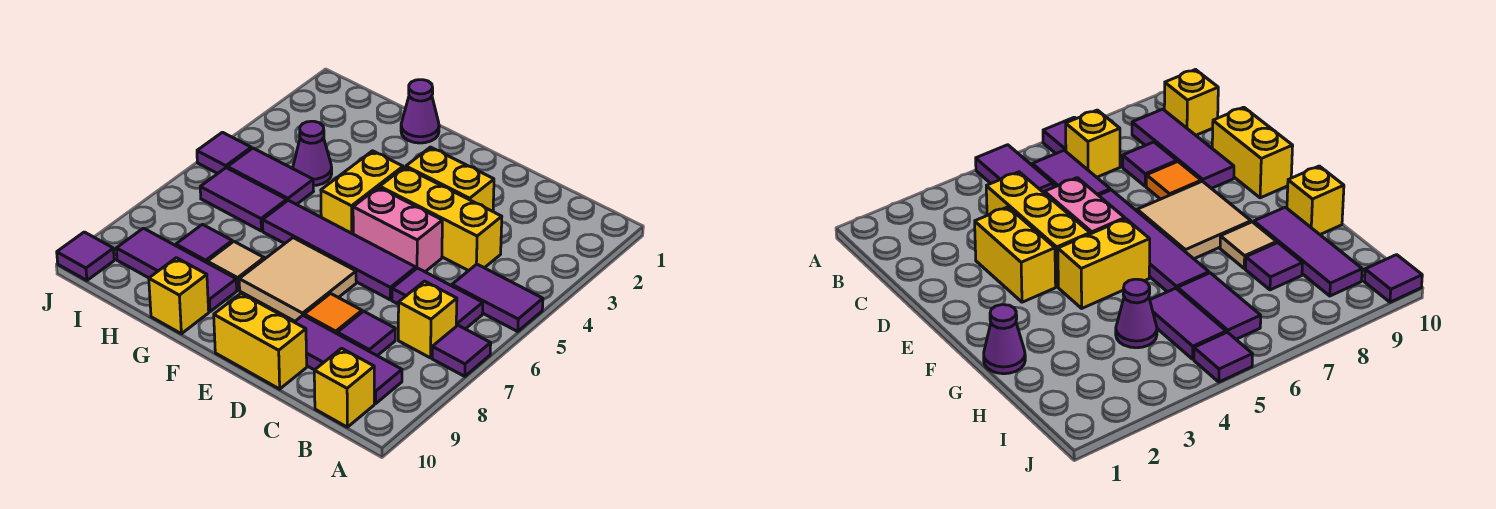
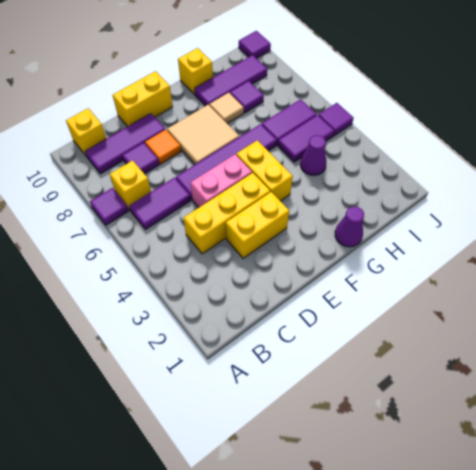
purple tile A5:B5 level 1 -> none

